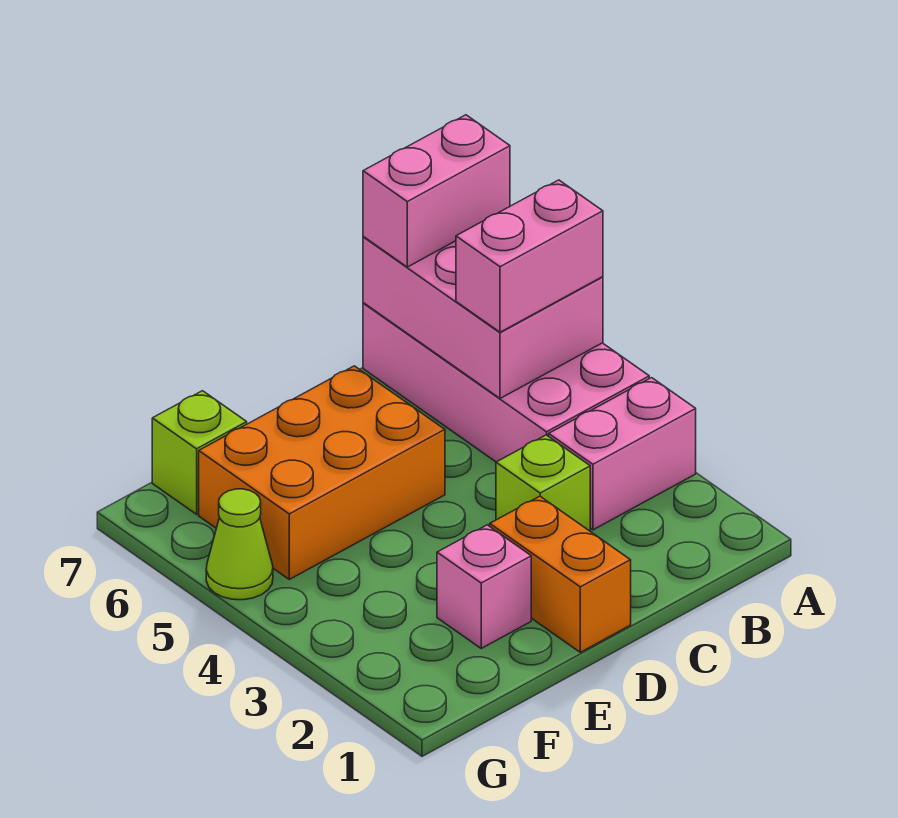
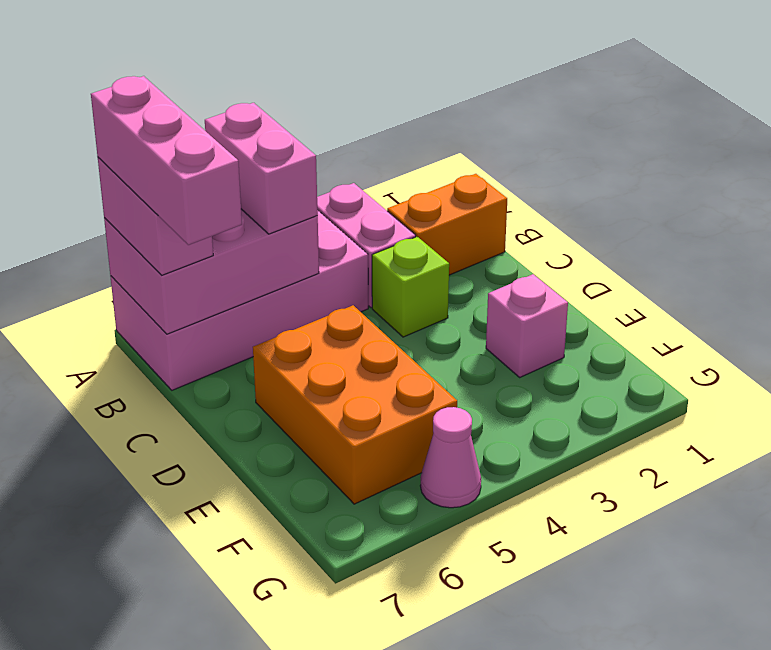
none -> pink brick A7:C7 level 4
orange brick D1:D2 level 1 -> orange brick B1:B2 level 1
lime brick F7 level 1 -> none
lime cone G5 level 1 -> pink cone G5 level 1

